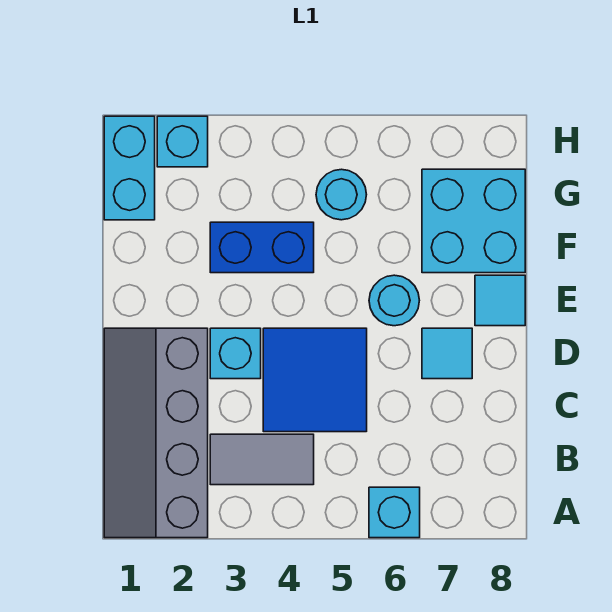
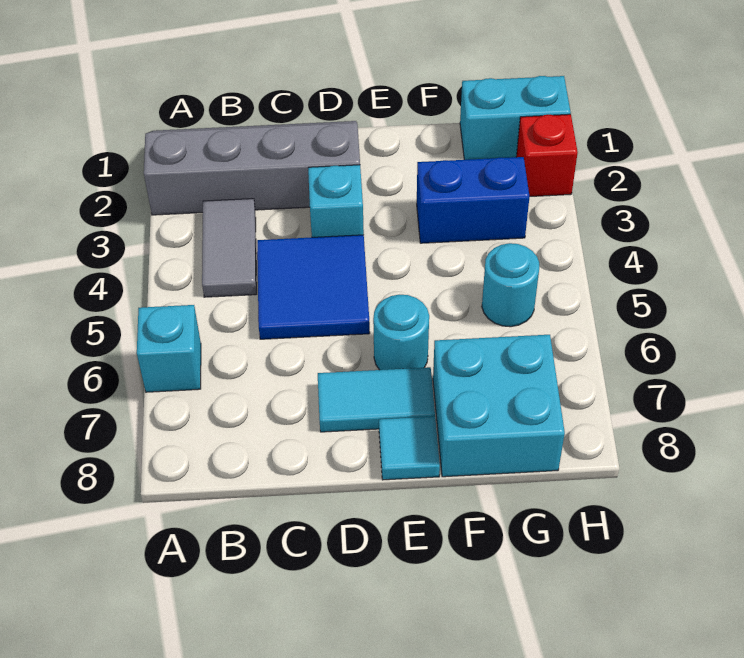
cyan tile D7 level 1 -> cyan tile D7:E7 level 1
blue brick F3:F4 level 1 -> blue brick F3:G3 level 1
cyan brick H2 level 1 -> red brick H2 level 1

